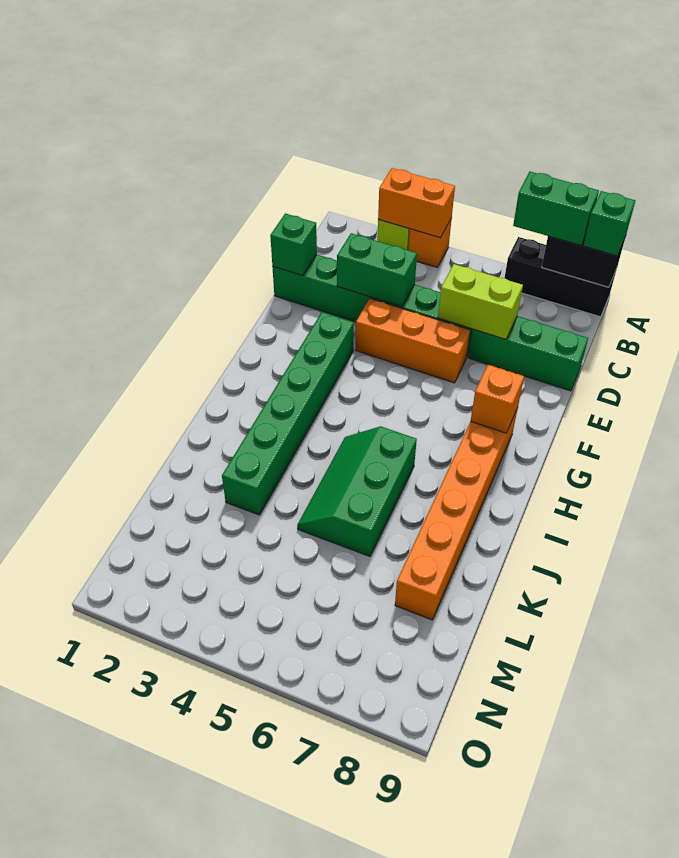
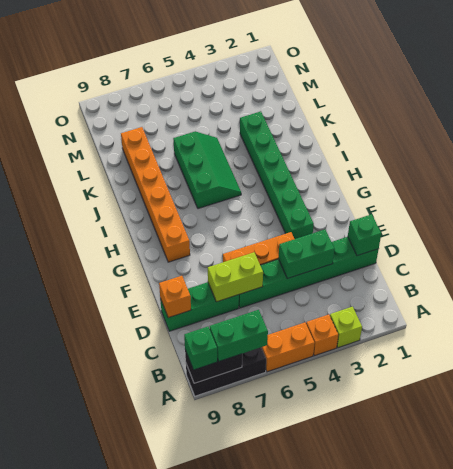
orange brick A3:A4 level 2 -> orange brick A5:A6 level 1
orange brick G8 level 2 -> orange brick D9 level 2

